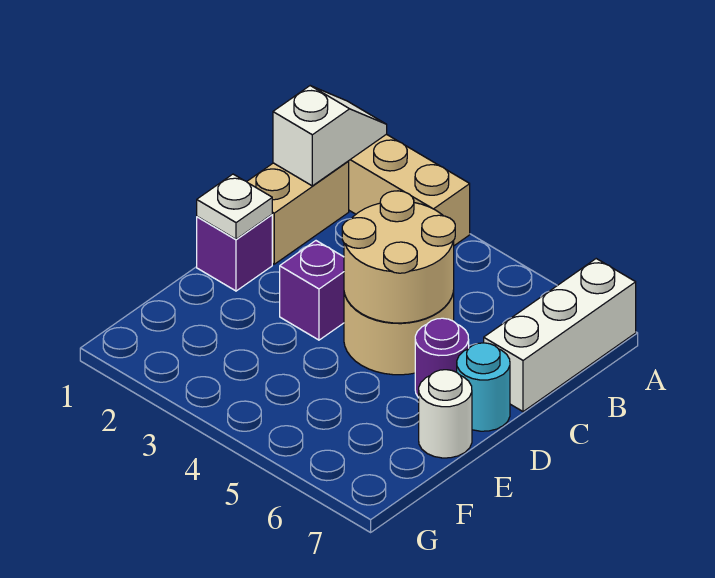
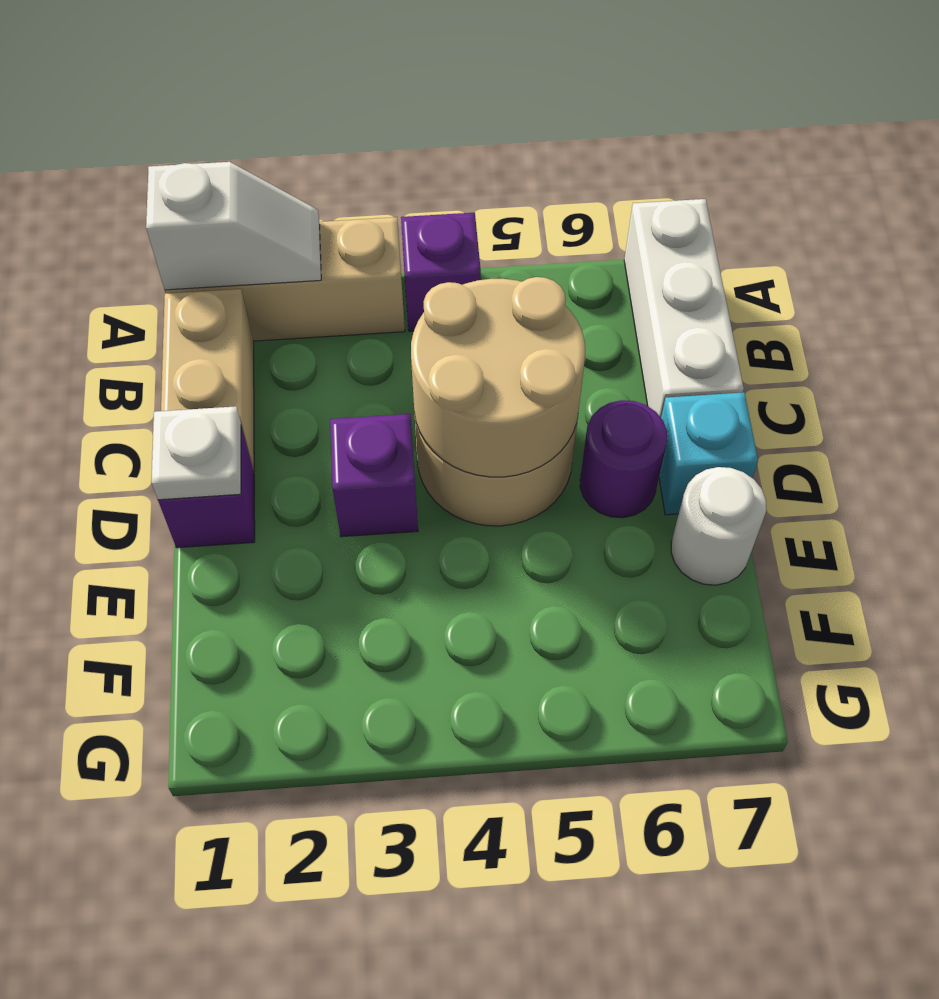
white slope A1:B1 level 2 top B -> white slope A1:A2 level 2 top 1
none -> purple brick A4 level 1
cyan round brick D7 level 1 -> cyan brick D7 level 1

